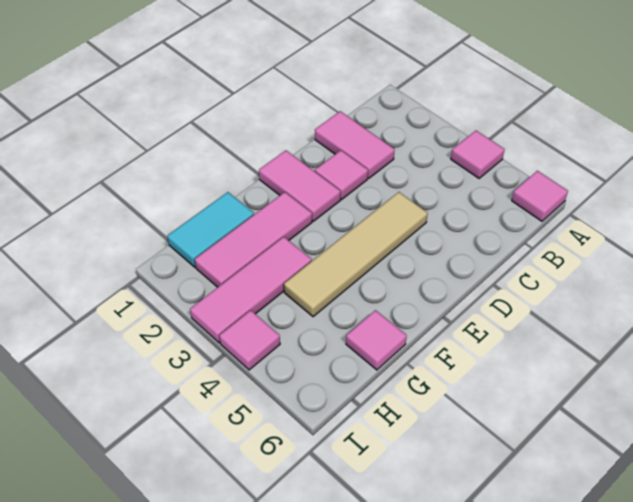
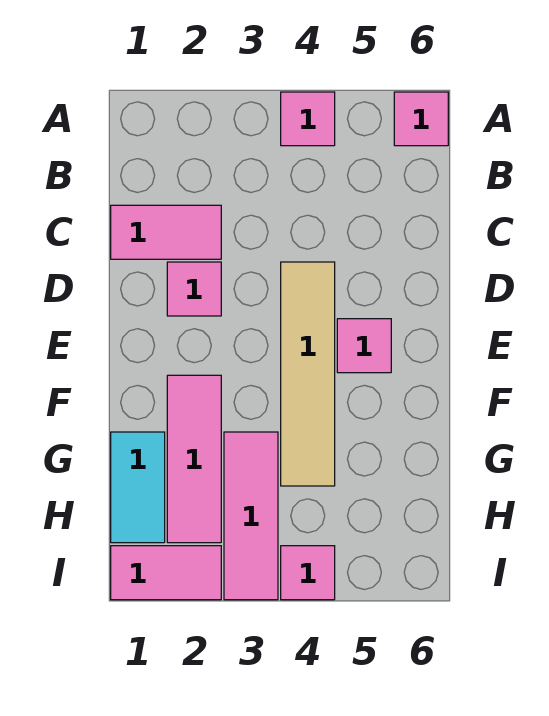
pink tile E1:E2 level 1 -> pink tile I1:I2 level 1
pink tile G6 level 1 -> pink tile E5 level 1

